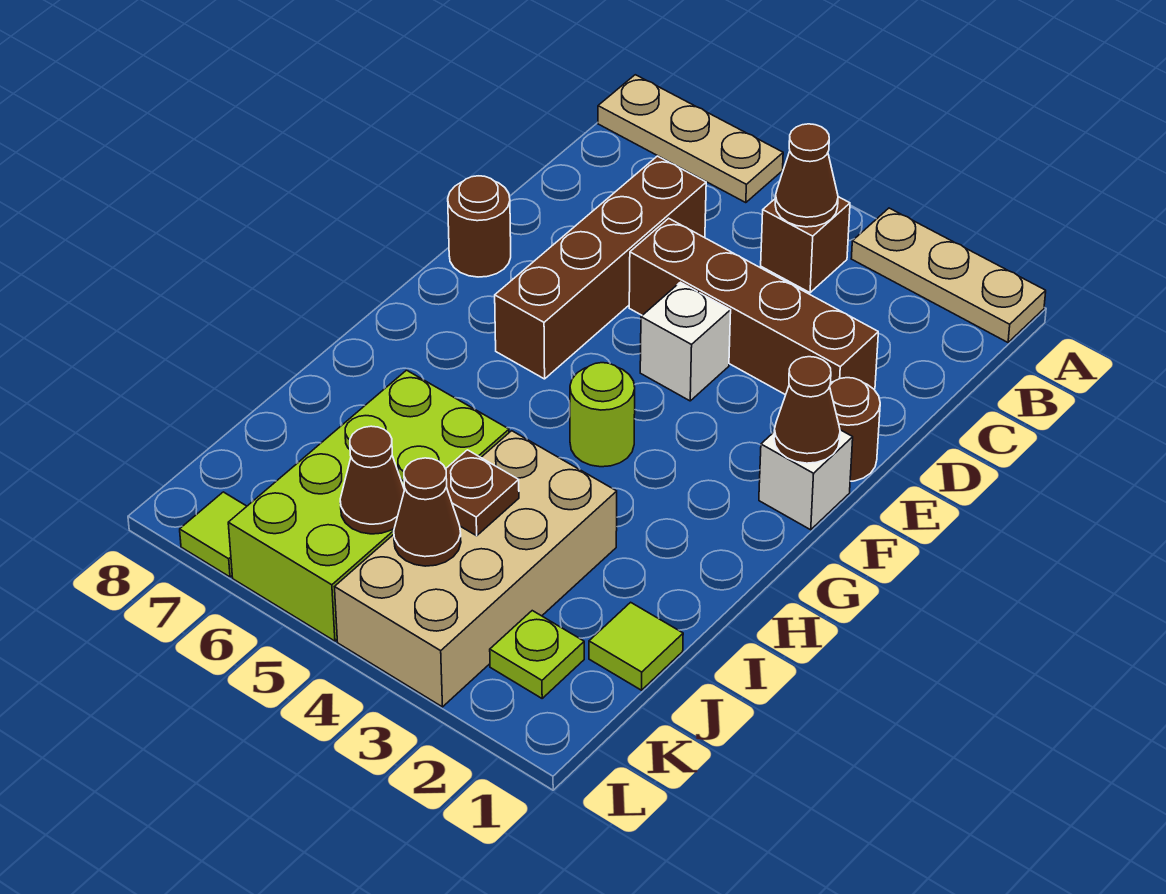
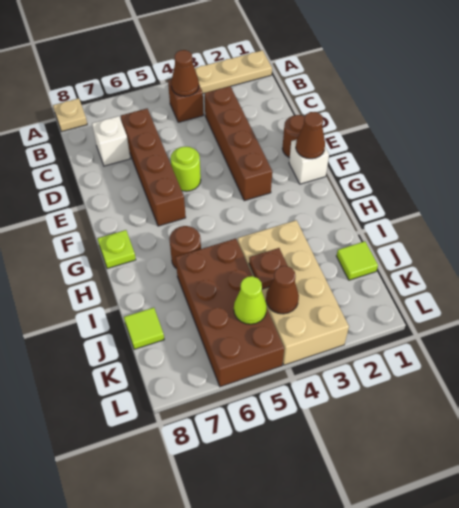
tan plate A6:A8 level 1 -> tan plate A8 level 1
brown brick D2:D5 level 1 -> brown brick C3:F3 level 1
white brick E4 level 1 -> white brick C7 level 1
brown round brick E8 level 1 -> brown round brick H6 level 1
lime round brick G4 level 1 -> lime round brick E5 level 1
lime brick I5:L6 level 1 -> brown brick I5:L6 level 1
lime plate K2 level 1 -> lime plate G8 level 1
brown cone K5 level 2 -> lime cone K5 level 2
lime tile L7 level 1 -> lime tile J8 level 1

